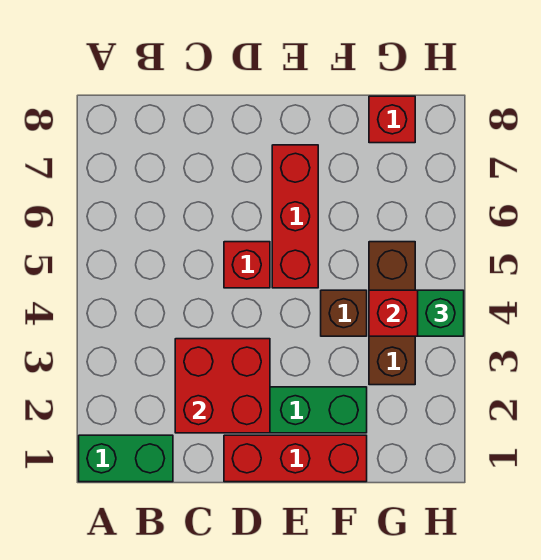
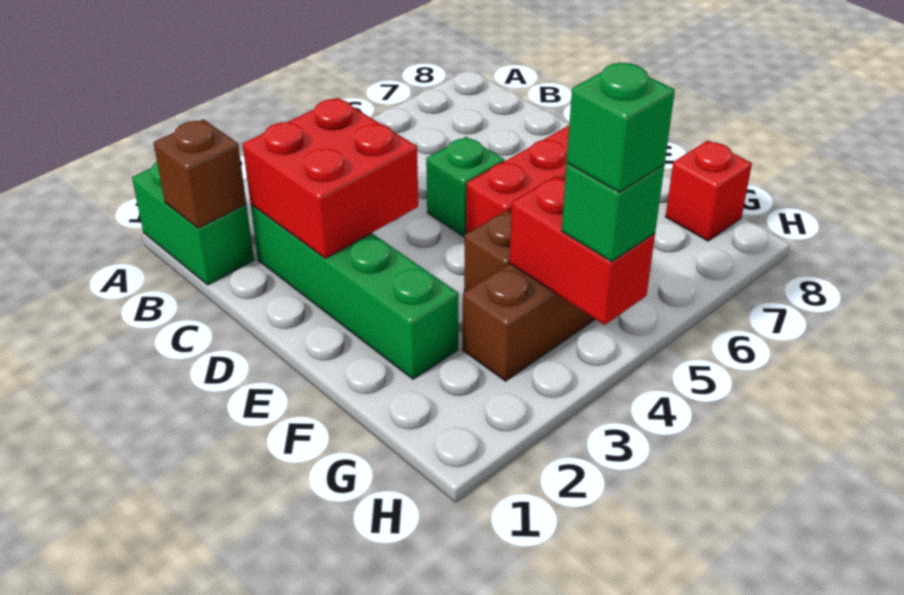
none -> brown brick B1 level 2
red brick D1:F1 level 1 -> none
red brick D5 level 1 -> green brick D5 level 1
none -> green brick H4 level 4

